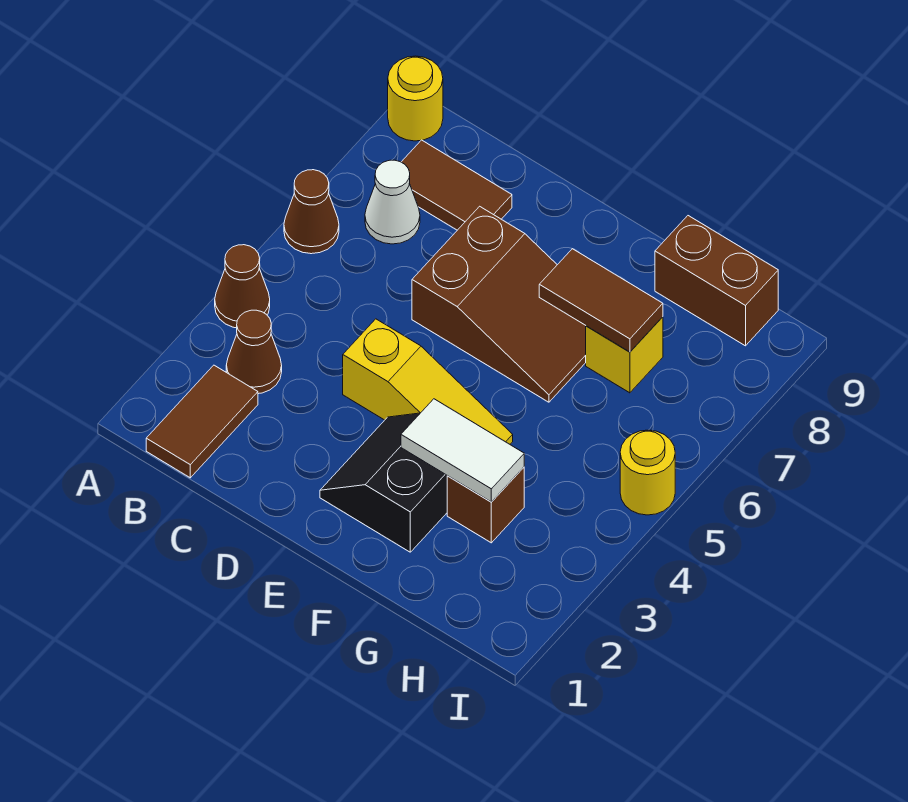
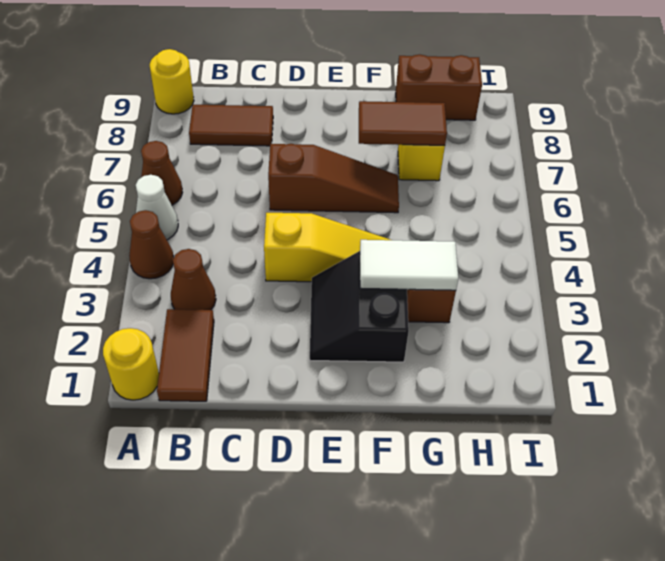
white cone B7 level 1 -> white cone A5 level 1
brown slope D6:F7 level 1 top D -> brown slope D6:F6 level 1 top D
yellow round brick I5 level 1 -> yellow round brick A1 level 1

